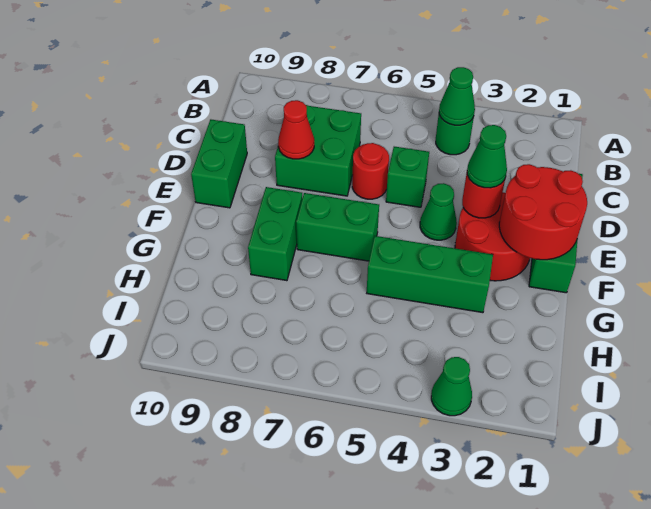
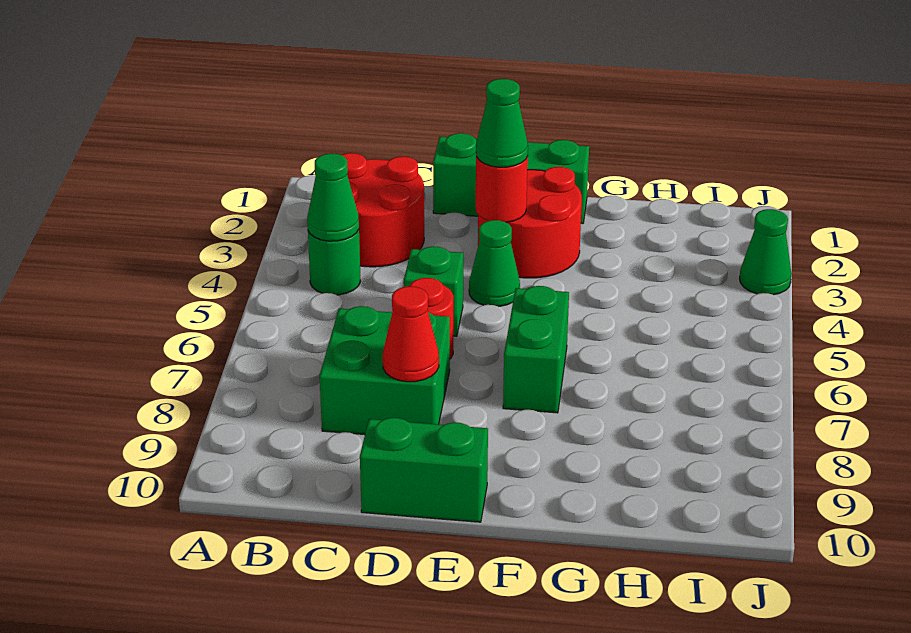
red round brick E1:F2 level 2 -> red round brick B2:C3 level 1
green brick F8:G8 level 1 -> none
green brick G3:G5 level 1 -> none

